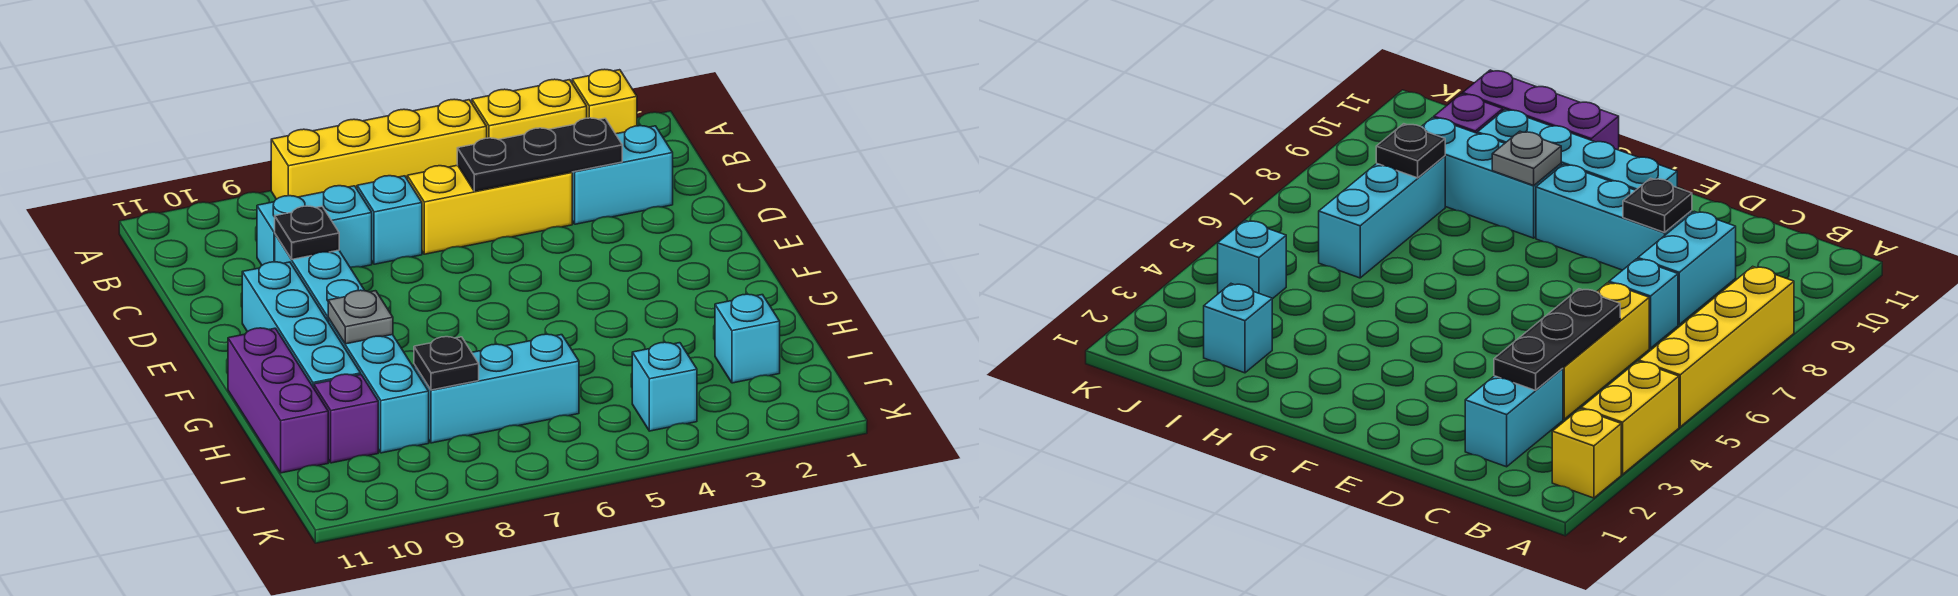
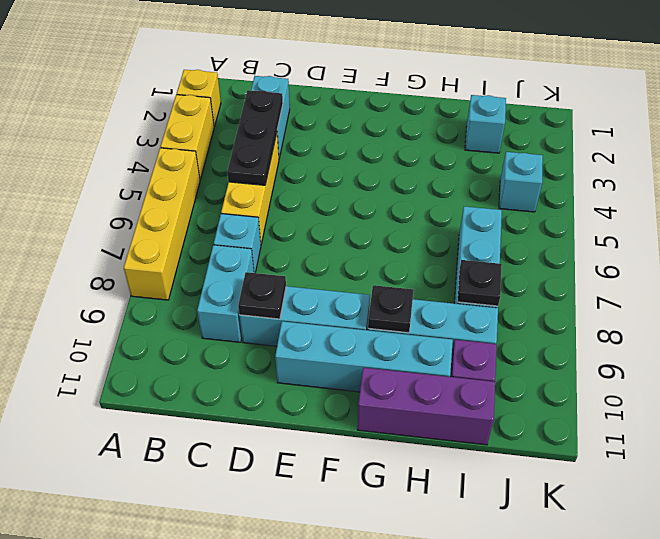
grey plate G9 level 2 -> black plate G9 level 2

